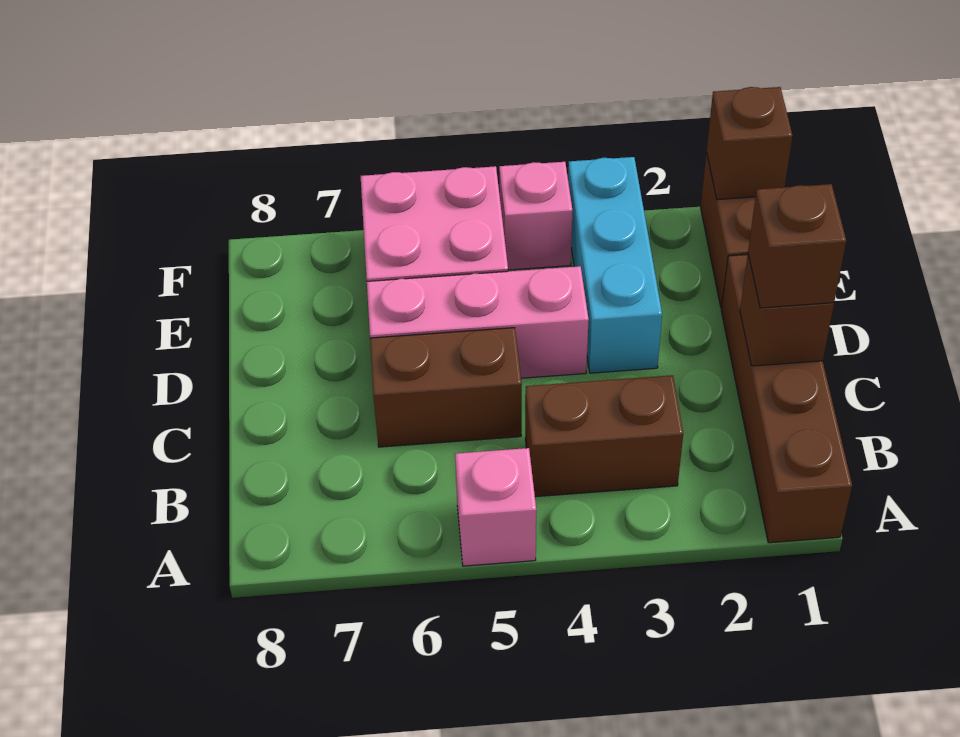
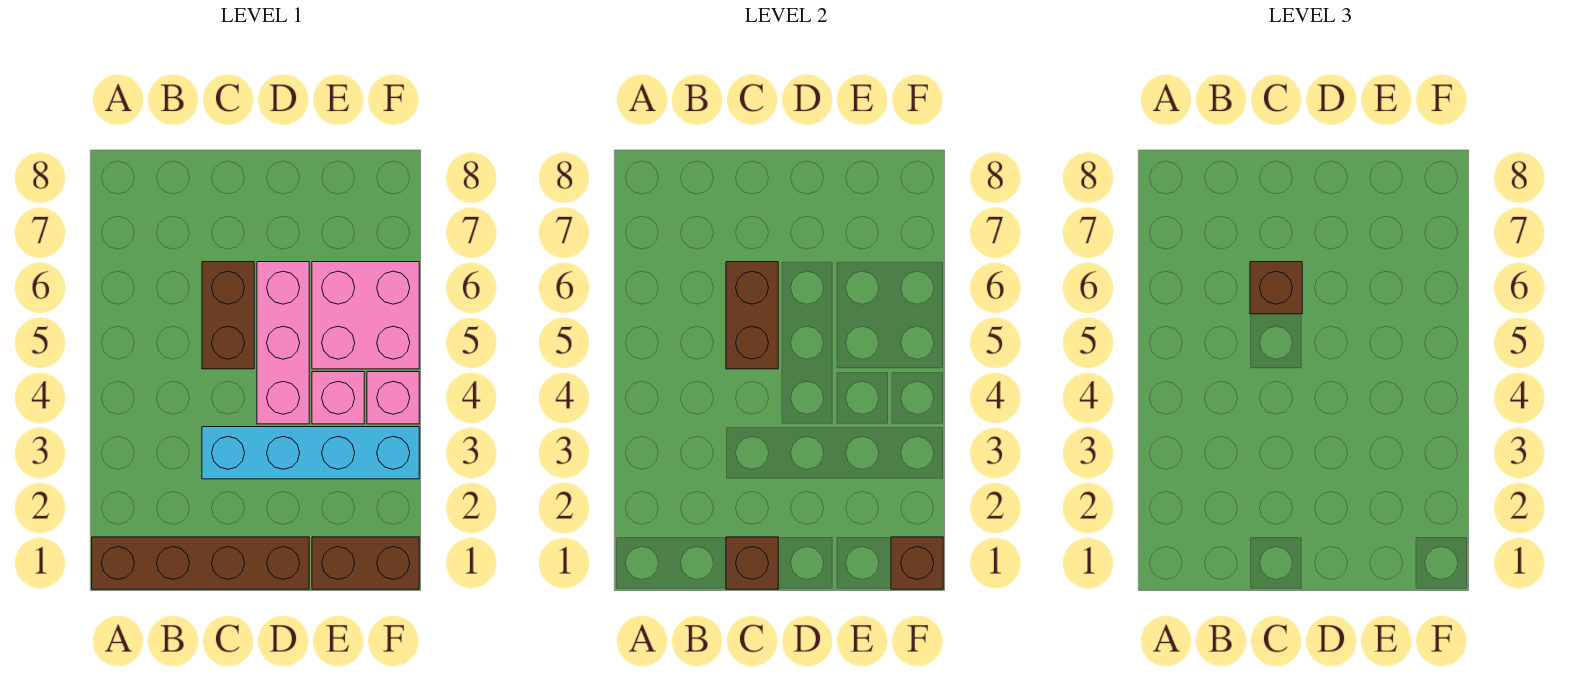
pink brick A5 level 1 -> pink brick E4 level 1
brown brick B3:B4 level 1 -> brown brick C5:C6 level 2
brown brick C1 level 3 -> brown brick C6 level 3
cyan brick D3:F3 level 1 -> cyan brick C3:F3 level 1

